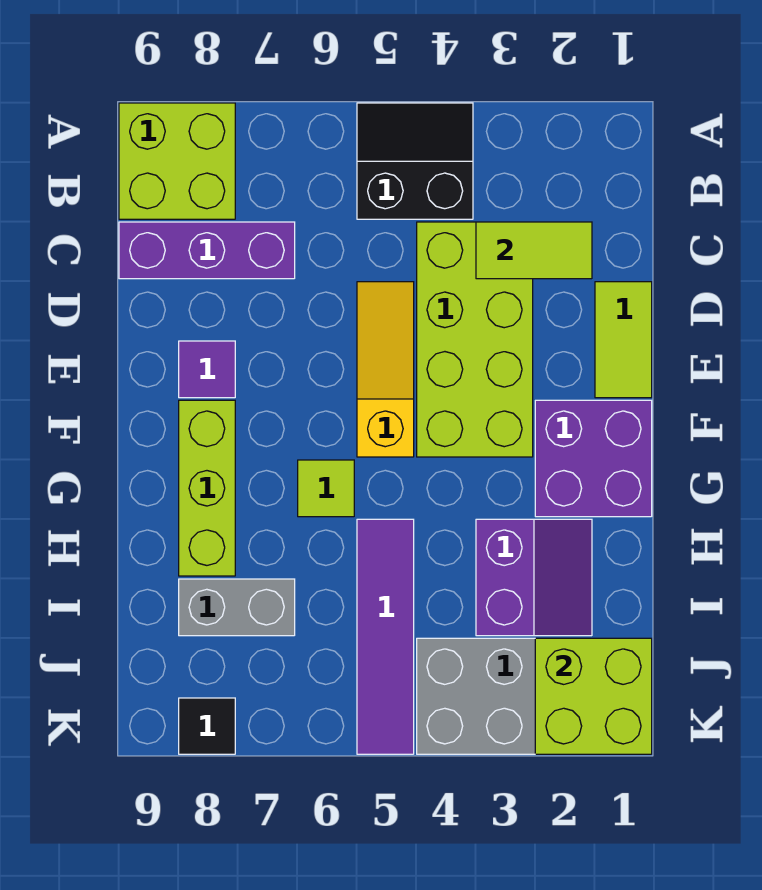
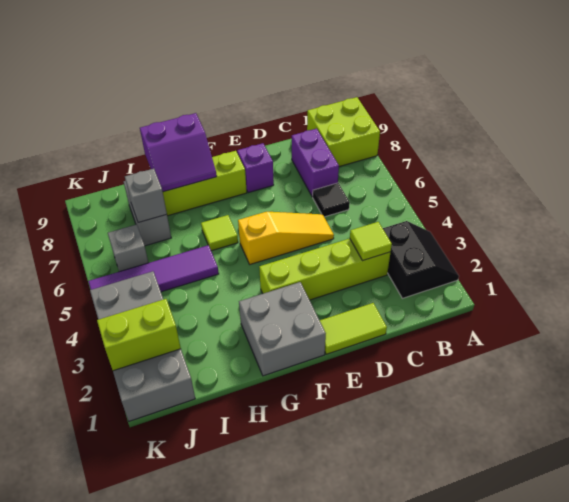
black slope A4:B5 level 1 top B -> black slope A2:B3 level 1 top B
lime tile C2:C3 level 2 -> lime tile C3 level 2
lime brick C3:F4 level 1 -> lime brick C3:F3 level 1
purple brick C7:C9 level 1 -> purple brick C7:C8 level 1
purple tile E8 level 1 -> purple brick E8 level 1
purple brick F1:G2 level 1 -> grey brick F1:G2 level 1
purple slope H2:I3 level 1 top 3 -> purple slope G8:H9 level 2 top 9
none -> grey brick I7 level 2
lime brick J1:K2 level 2 -> lime brick J2:K2 level 2
none -> grey brick J6 level 1
black tile K8 level 1 -> black tile C6 level 1

